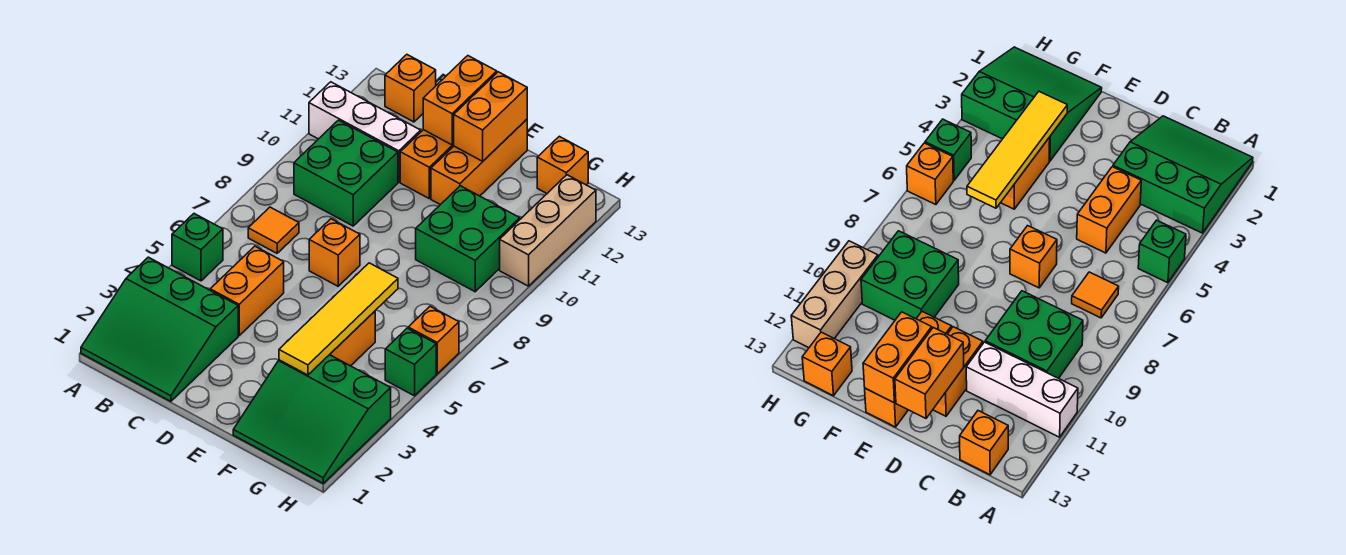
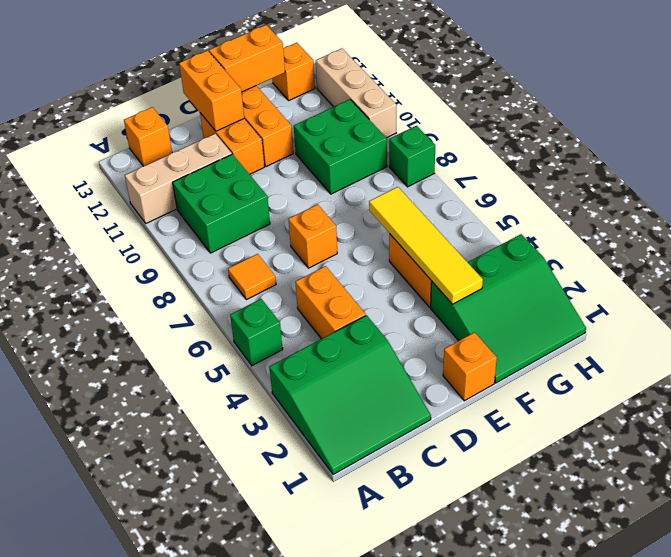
white brick A11:C11 level 1 -> tan brick A11:C11 level 1
orange brick E12:E13 level 2 -> orange brick E13:F13 level 2
green brick H5 level 1 -> green brick H8 level 1
orange brick H6 level 1 -> orange brick E1 level 1

